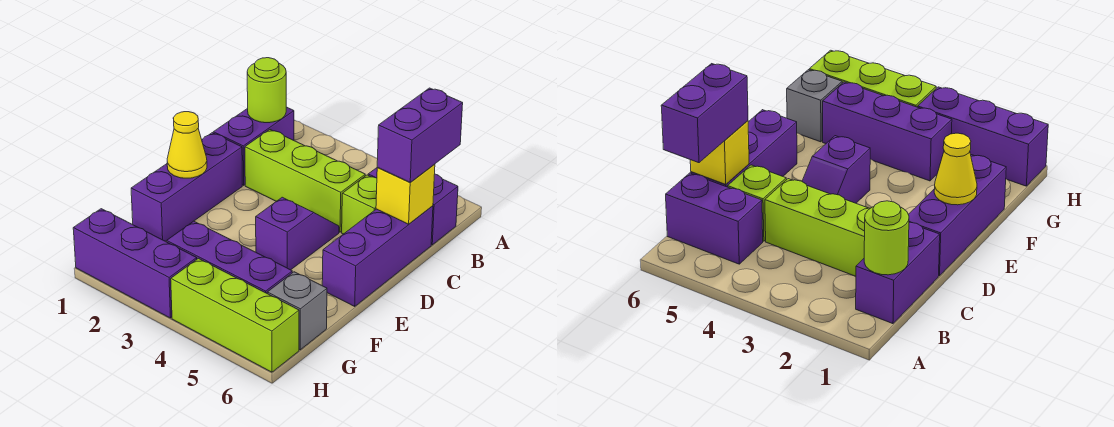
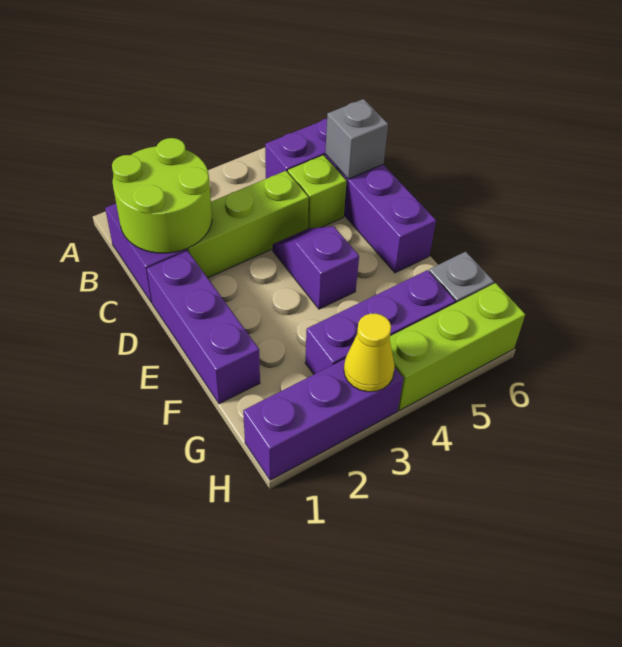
lime round brick B1 level 2 -> lime round brick B1:C2 level 2
purple brick B6:C6 level 3 -> none
yellow brick C6 level 2 -> grey brick C6 level 2
yellow cone E1 level 2 -> yellow cone H3 level 2

